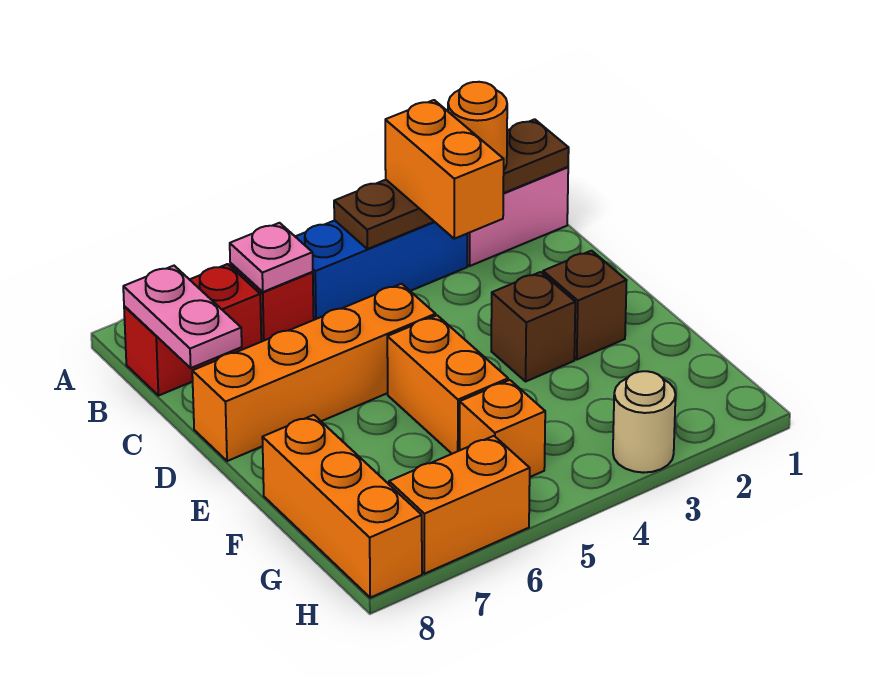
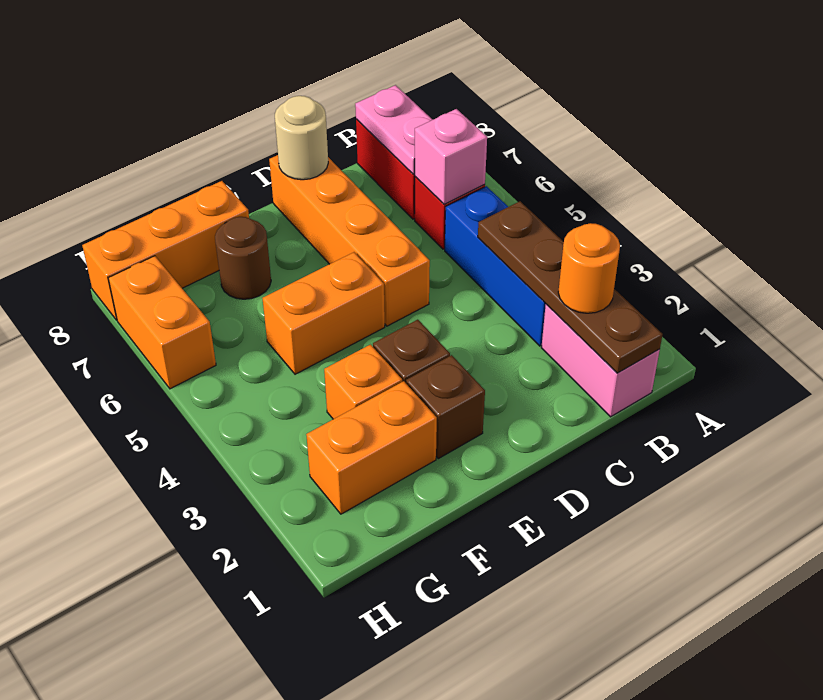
orange brick B3:C3 level 3 -> orange brick F2:G2 level 1
pink plate B6 level 2 -> pink brick B6 level 2
pink plate B8:C8 level 2 -> pink plate B7:B8 level 2
none -> brown round brick F7 level 1
orange brick G5 level 1 -> orange brick F3 level 1
tan round brick H3 level 1 -> tan round brick D8 level 2

